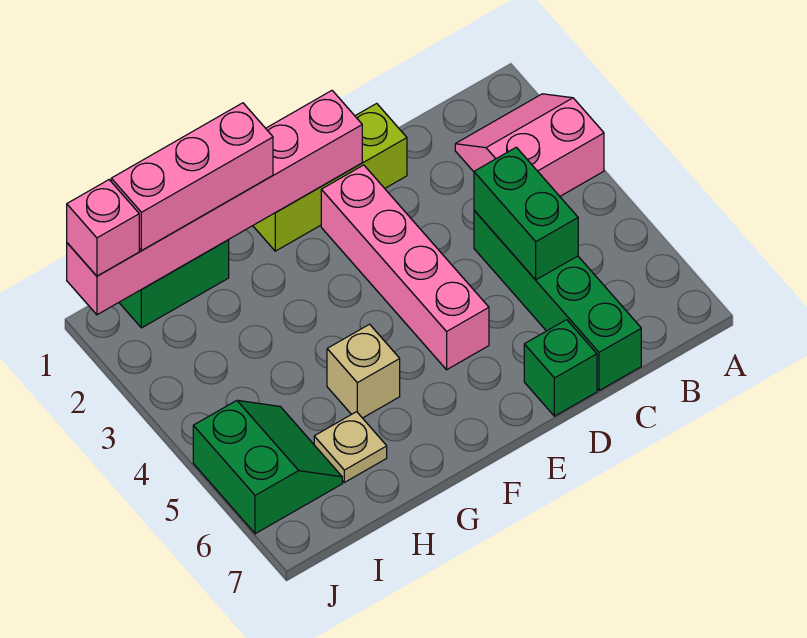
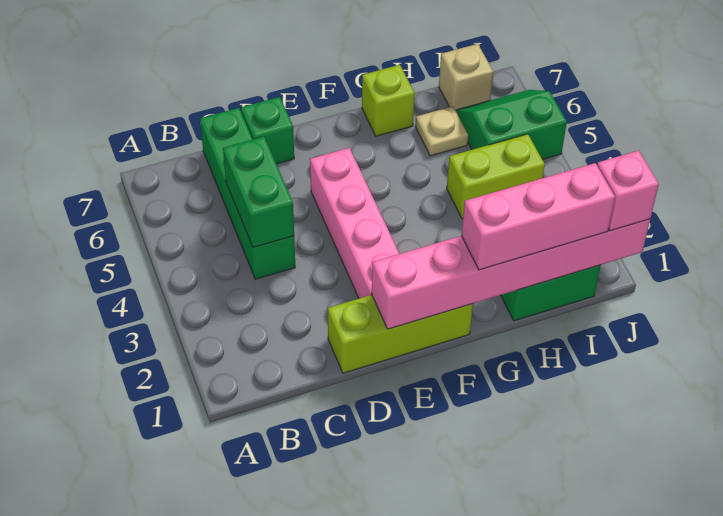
pink slope A2:B3 level 1 top 3 -> none
tan brick G5 level 1 -> tan brick I7 level 1
none -> lime brick G7 level 1
none -> lime brick H4:I4 level 1
green slope I5:J6 level 1 top J -> green slope I5:J6 level 1 top 5

